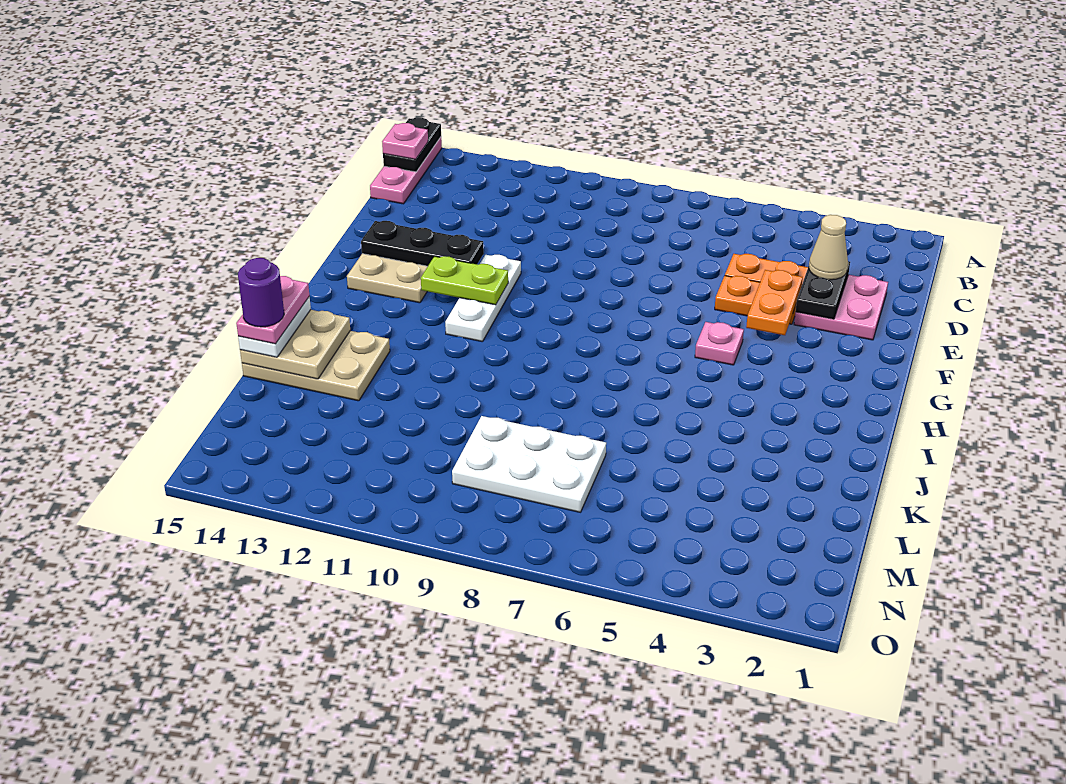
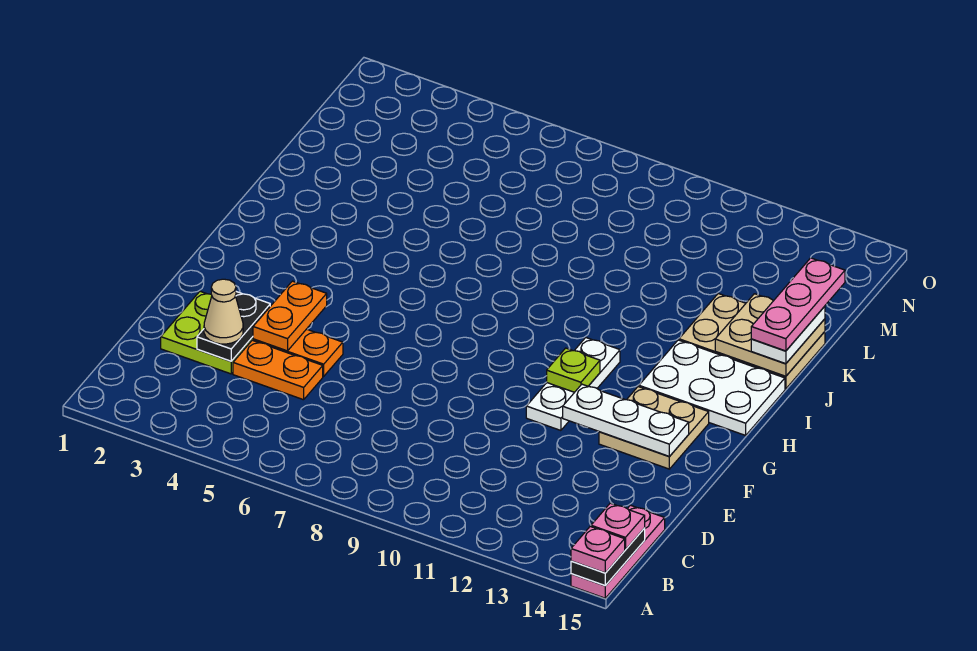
pink plate D2:E3 level 1 -> lime plate D2:E3 level 1
black plate F12:F14 level 2 -> white plate F12:F14 level 2
pink plate G5 level 1 -> pink plate A15 level 3
lime plate G11:G12 level 2 -> lime plate G11 level 2
pink plate J15:K15 level 4 -> pink plate J15:L15 level 4
purple round brick K15 level 5 -> none
white plate L7:M9 level 1 -> white plate H13:I15 level 1

